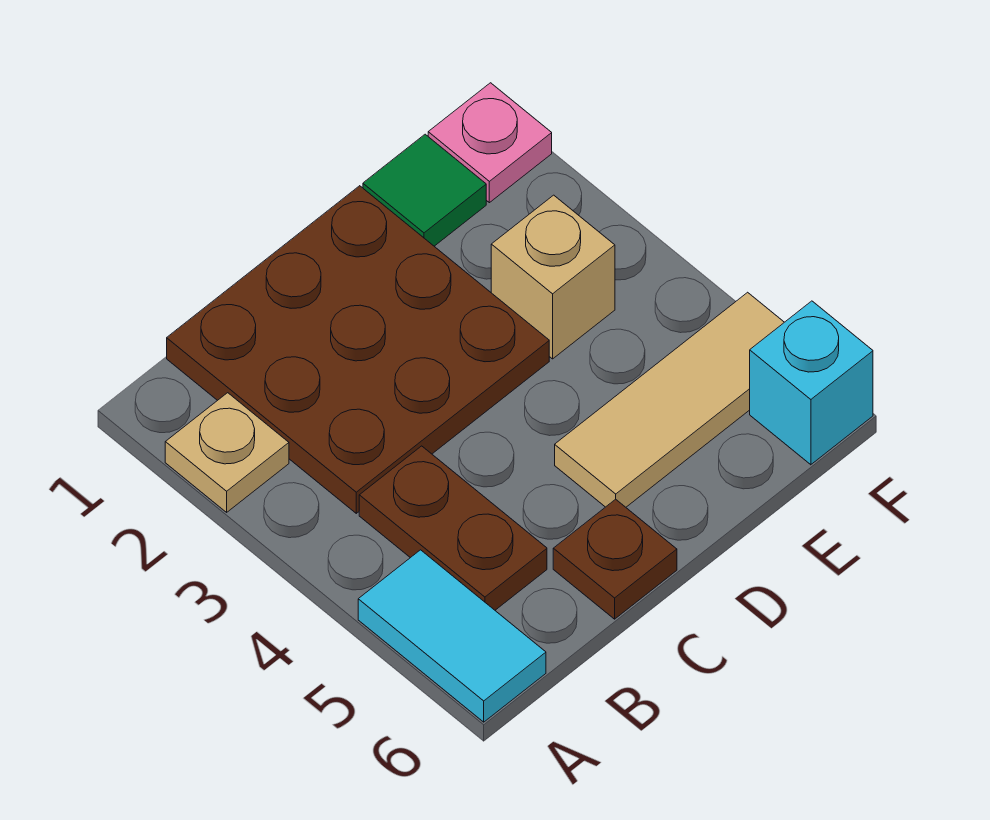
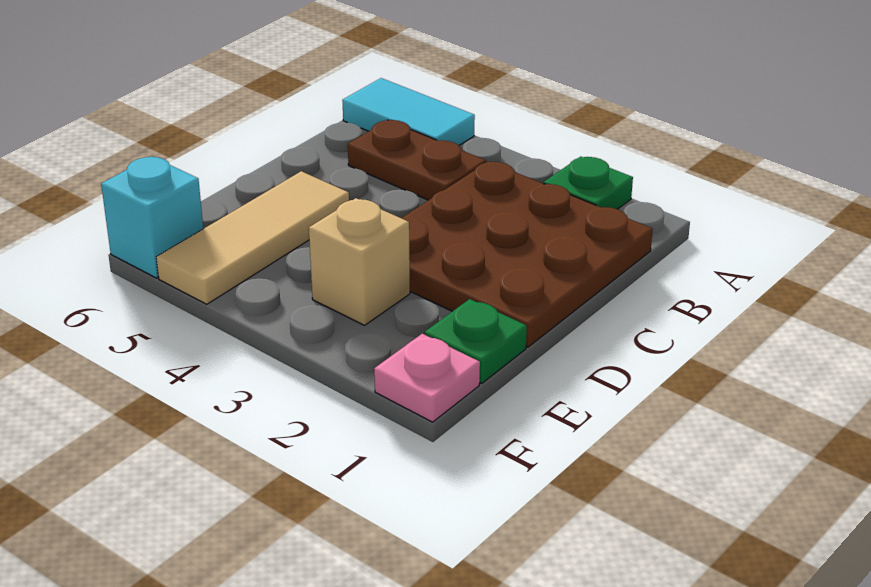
tan plate A2 level 1 -> green plate A2 level 1
brown plate C6 level 1 -> none
green tile E1 level 1 -> green plate E1 level 1

